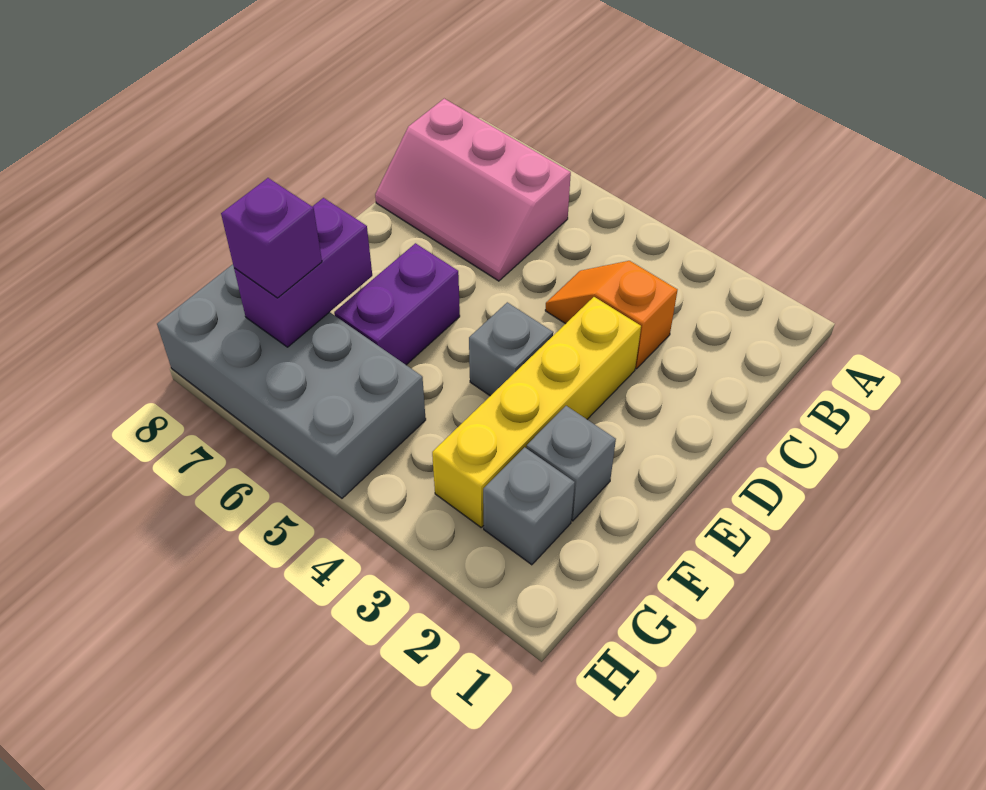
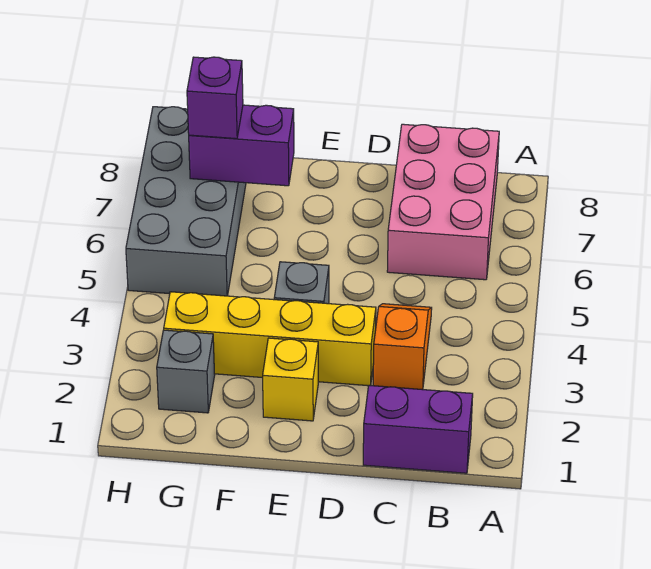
pink slope B6:C8 level 1 top B -> pink brick B6:C8 level 1
none -> yellow brick E2 level 1
purple brick E6:F6 level 1 -> purple brick B1:C1 level 1
grey brick F2 level 1 -> none

